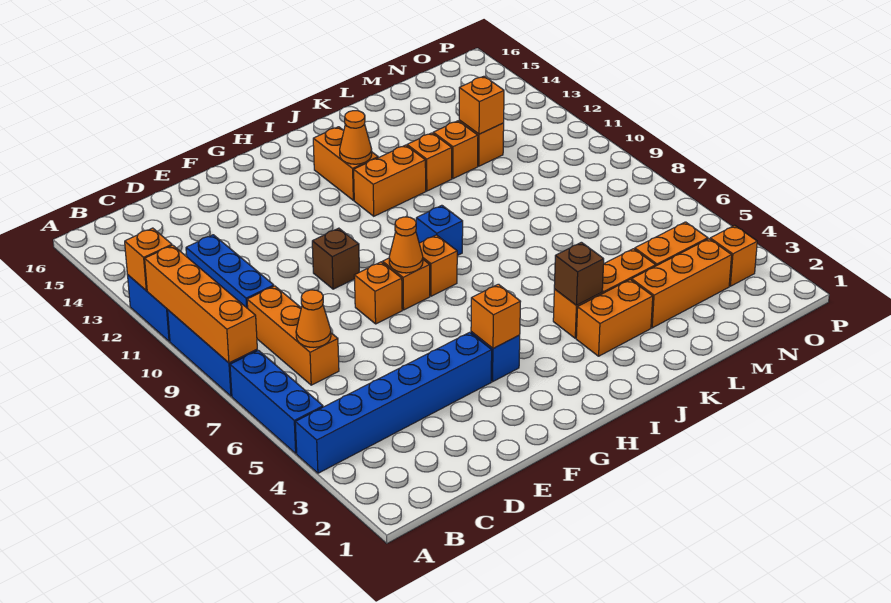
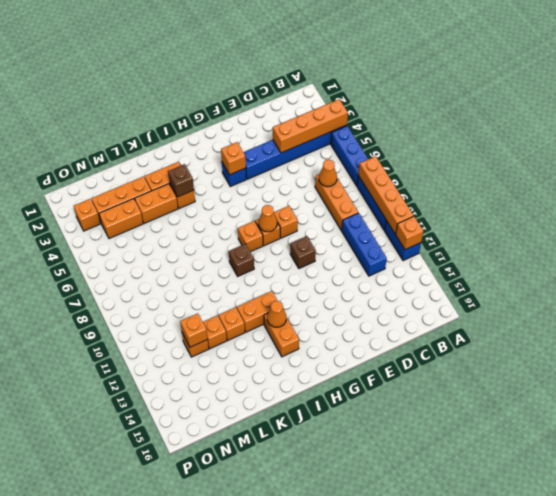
none -> orange brick A4:D4 level 2
blue brick I9 level 1 -> brown brick I9 level 1

